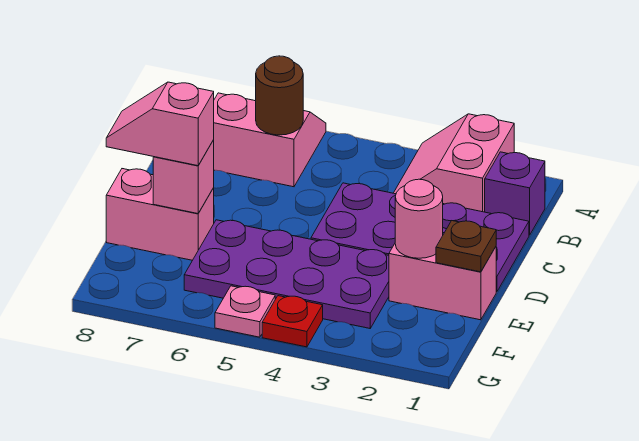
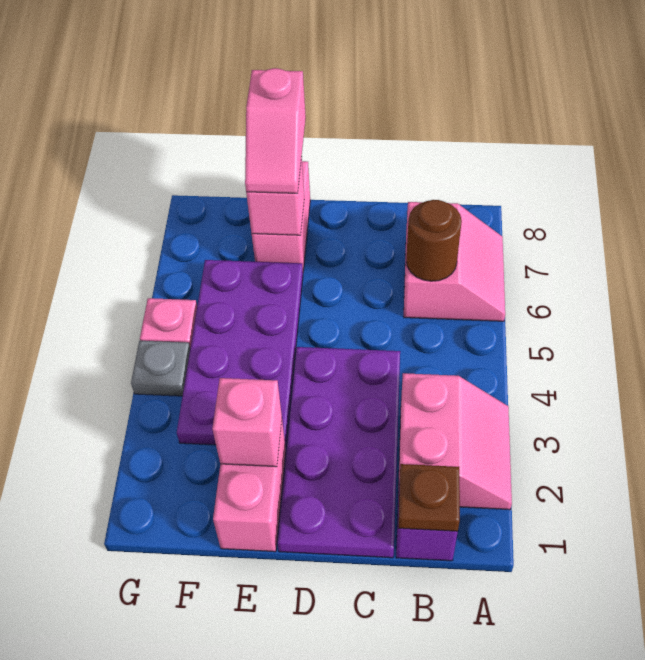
pink slope A2:B3 level 1 top 2 -> pink slope A2:B3 level 1 top B
brown plate E1 level 2 -> brown plate B1 level 2
pink round brick E2 level 2 -> pink brick E2 level 2
pink slope E7:E8 level 3 top 7 -> pink slope E7:E8 level 3 top 8
red plate G4 level 1 -> grey plate G4 level 1

